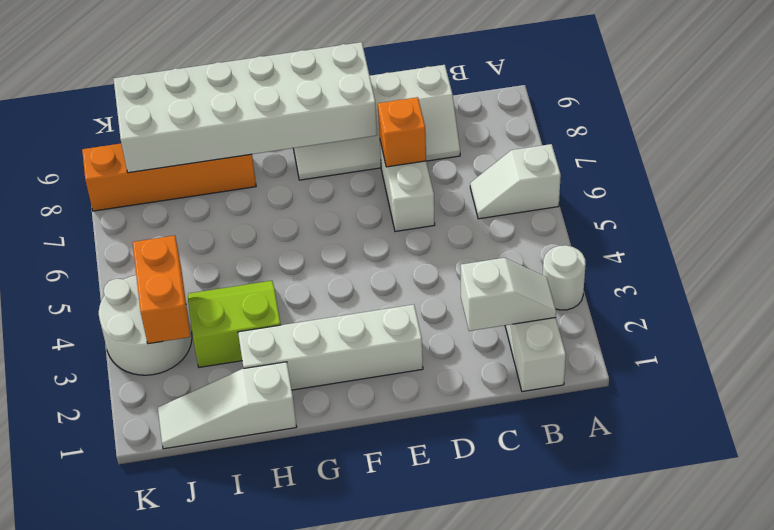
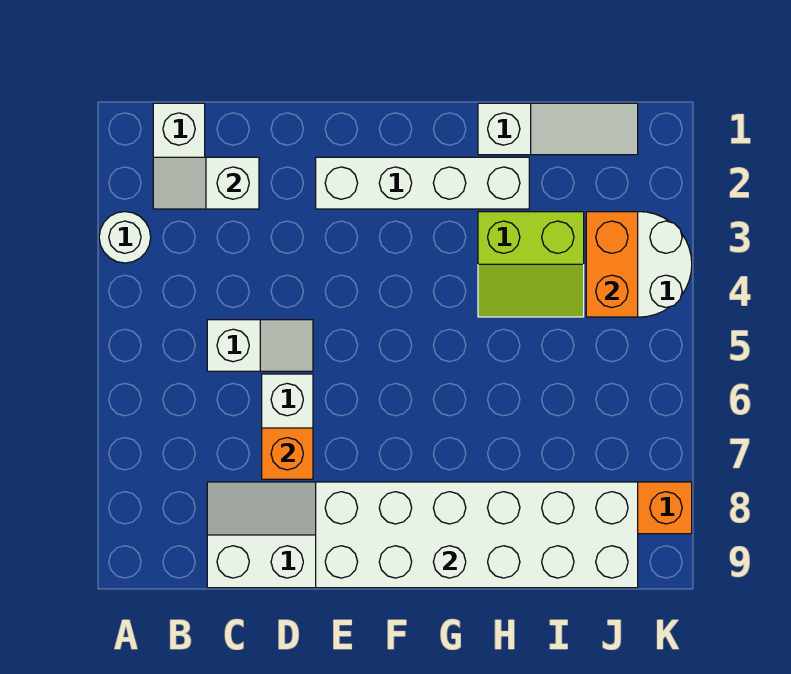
white slope A6:B6 level 1 top A -> white slope C5:D5 level 1 top C

